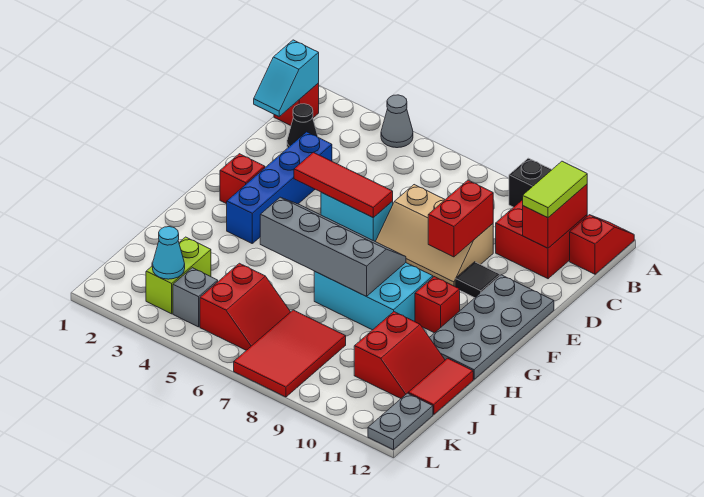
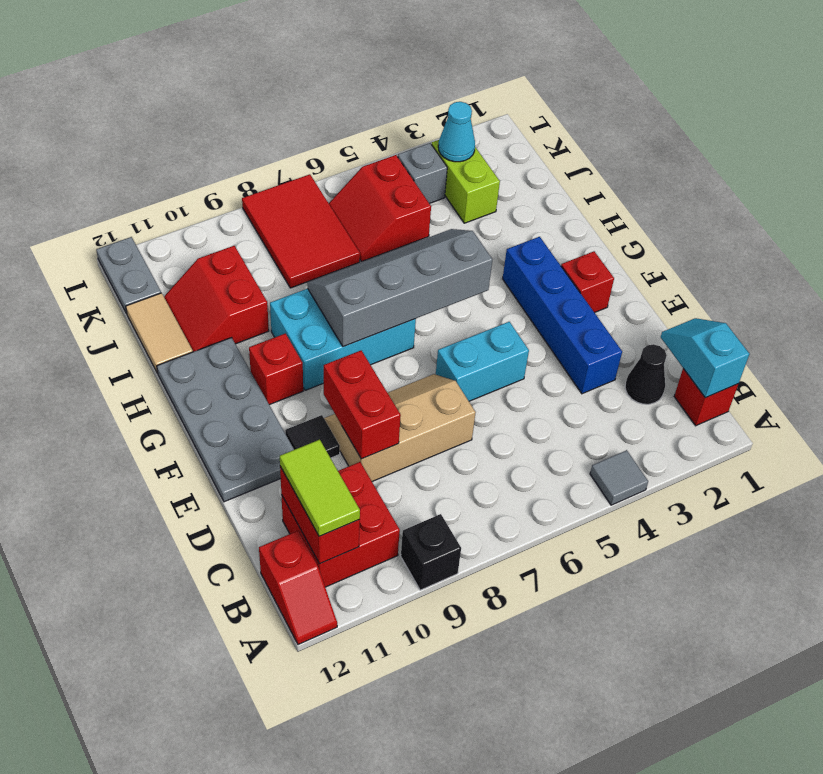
grey cone A4 level 1 -> grey tile A4 level 1
red tile E4:E6 level 2 -> none
grey slope G5:H8 level 2 top H -> grey slope G5:H8 level 2 top G
red tile I12:J12 level 1 -> tan tile I12:J12 level 1

